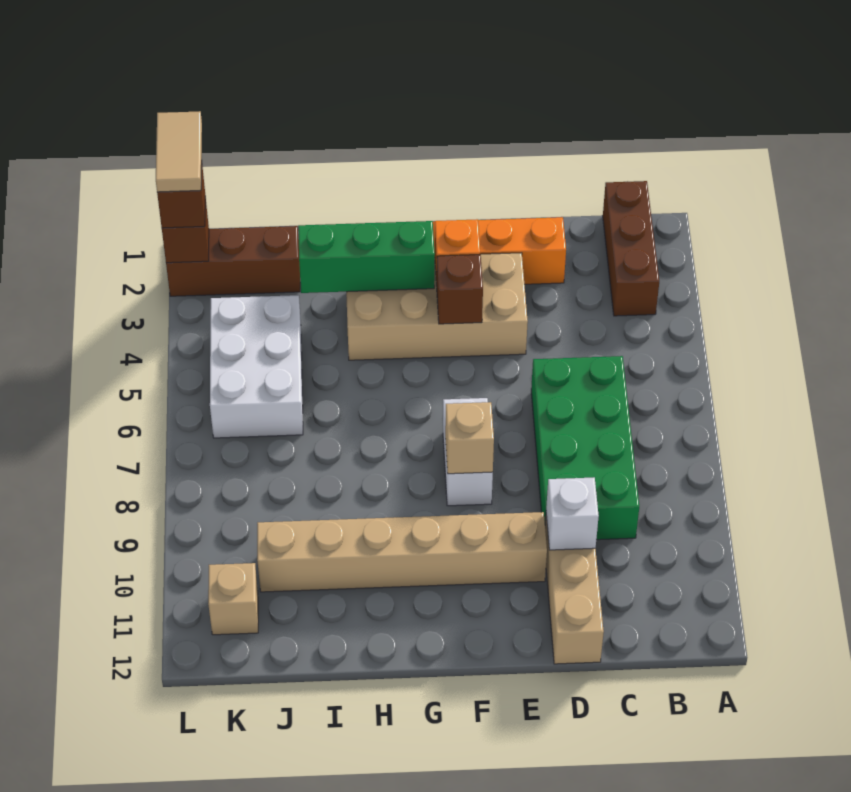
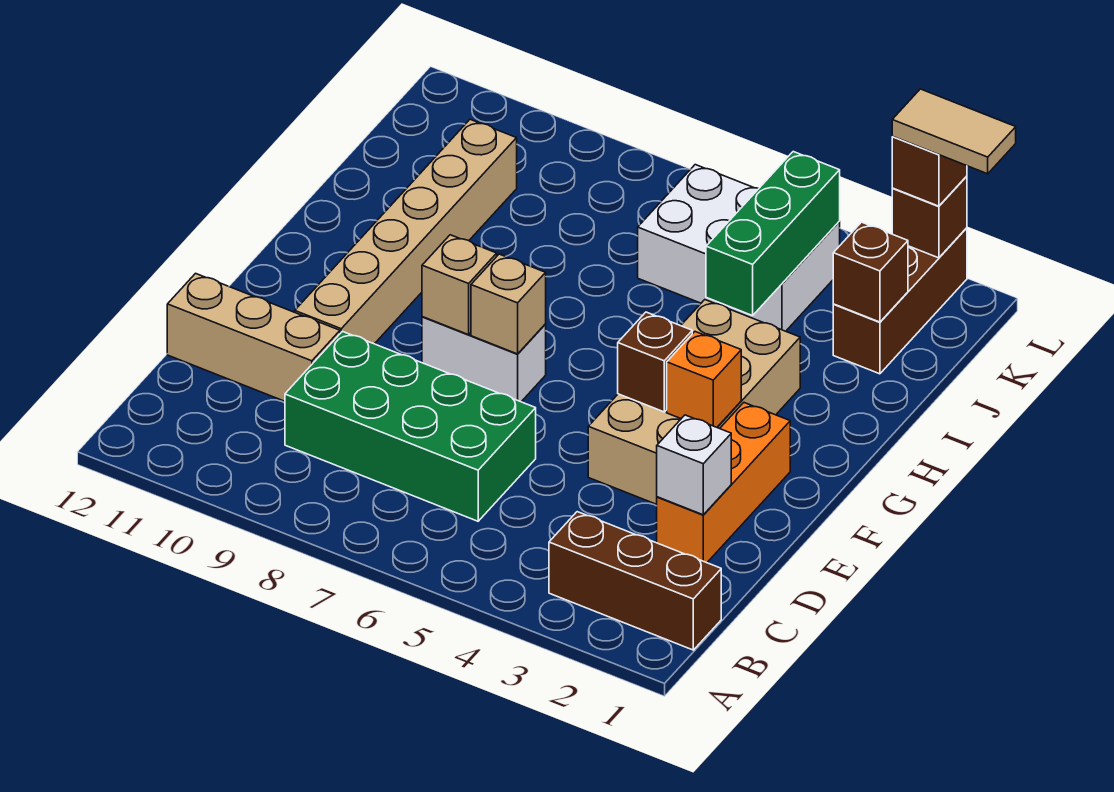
white brick D10 level 2 -> white brick D2 level 2
green brick G3:I3 level 2 -> green brick I4:K4 level 2
none -> brown brick J2 level 2
tan brick K11 level 1 -> tan brick F7 level 2

